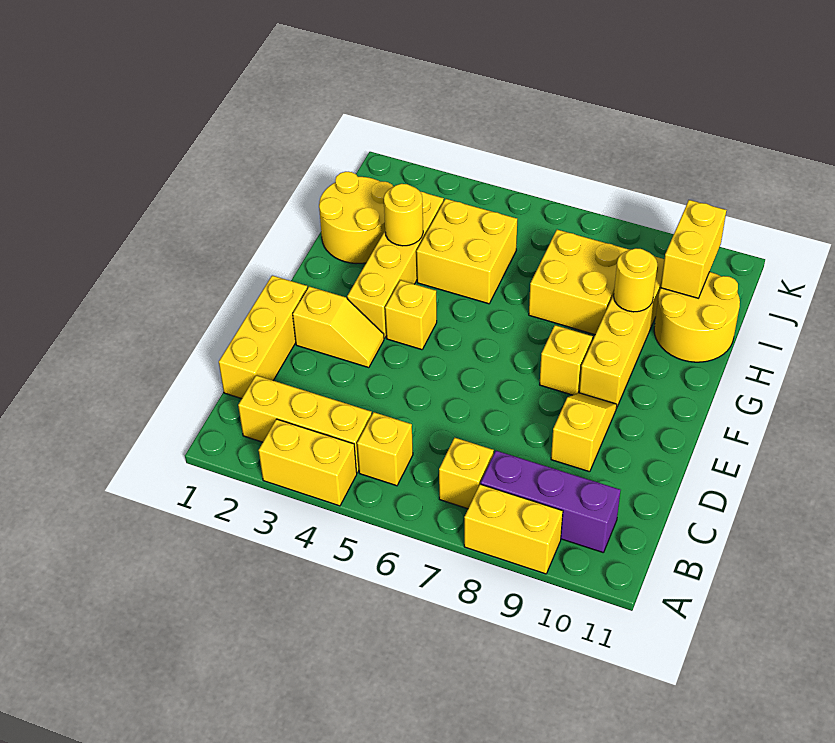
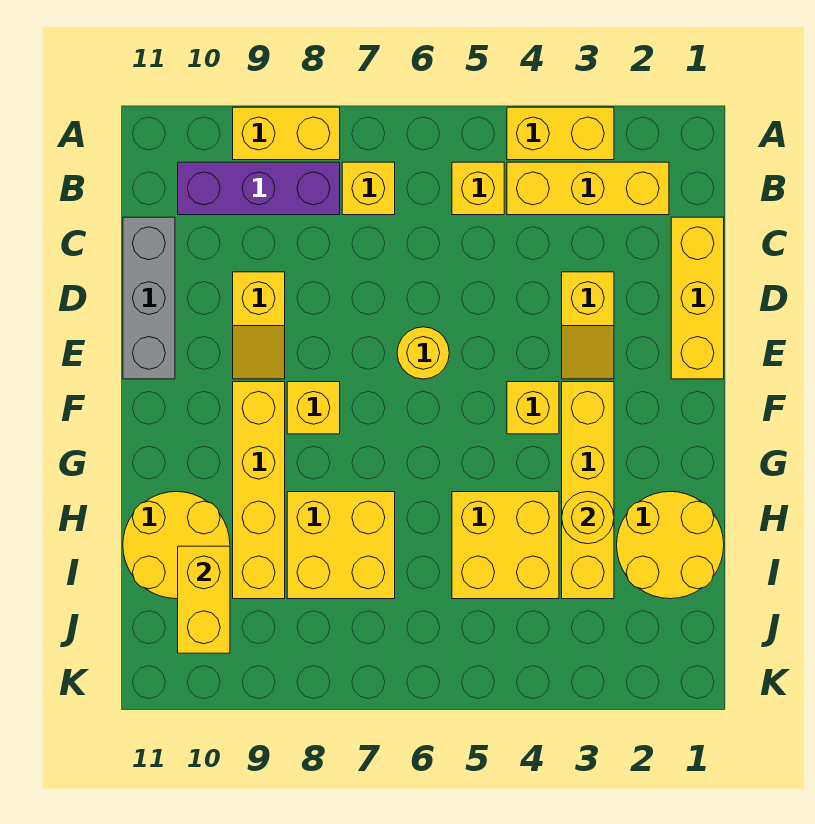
none -> grey brick C11:E11 level 1
yellow slope E2:E3 level 1 top 2 -> yellow slope D3:E3 level 1 top D
yellow round brick H9 level 2 -> yellow round brick E6 level 1

